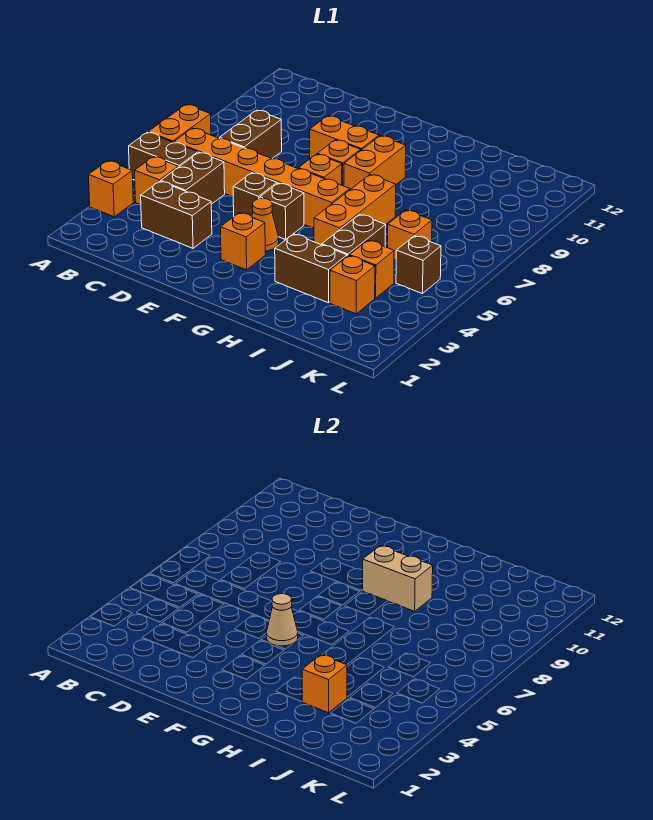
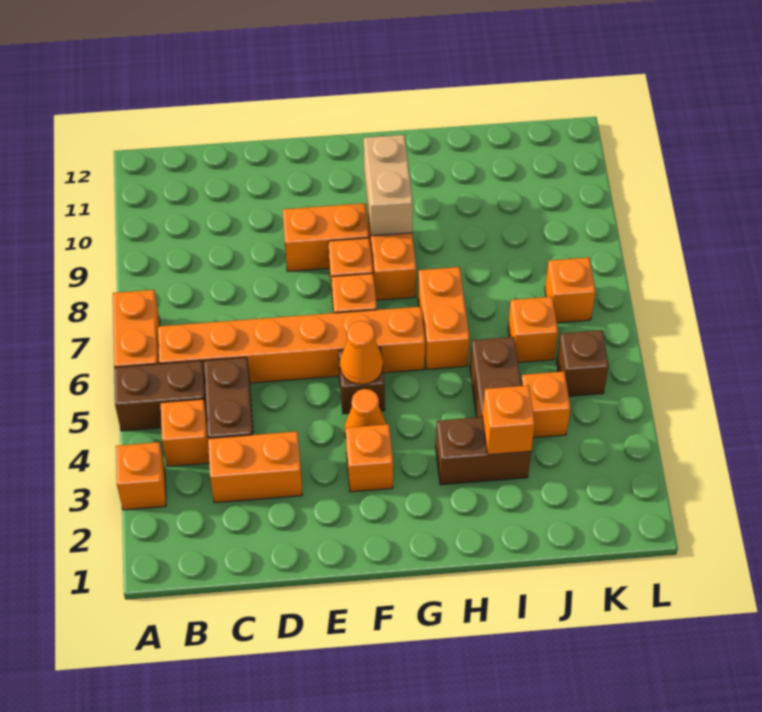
brown brick C3:D3 level 1 -> orange brick C3:D3 level 1
brown brick C7:C8 level 1 -> none
brown brick E5 level 1 -> none
tan cone F5 level 2 -> orange cone F5 level 2
tan brick G9:H9 level 2 -> tan brick G9:G10 level 2
orange brick H5:H7 level 1 -> orange brick H6:H7 level 1
orange brick J3 level 1 -> orange brick K7 level 1

